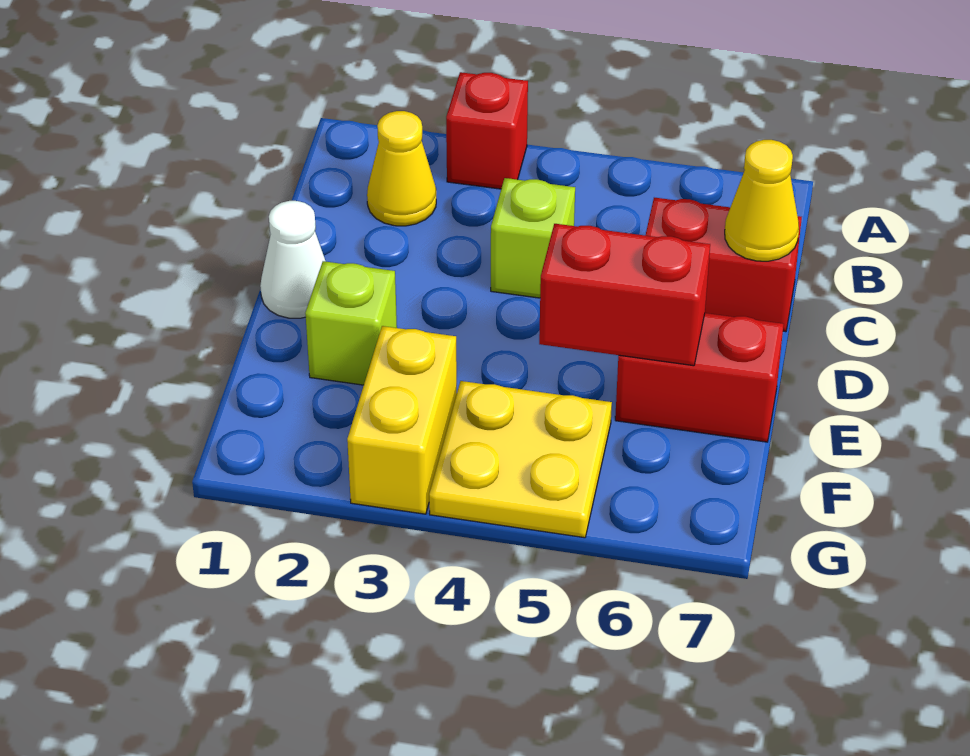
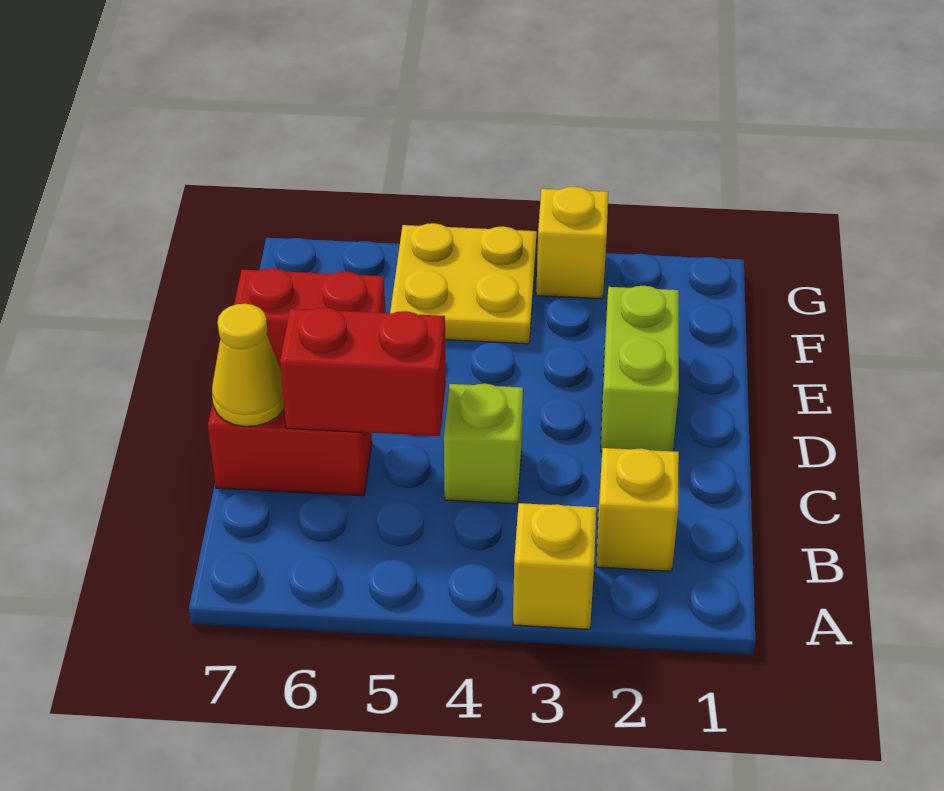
red brick A3 level 1 -> yellow brick A3 level 1
yellow cone B2 level 1 -> yellow brick B2 level 1
white cone D1 level 1 -> none
lime brick E2 level 1 -> lime brick D2:E2 level 1
red brick E5:E6 level 2 -> red brick C5:C6 level 2
yellow brick F3:G3 level 1 -> yellow brick G3 level 1

